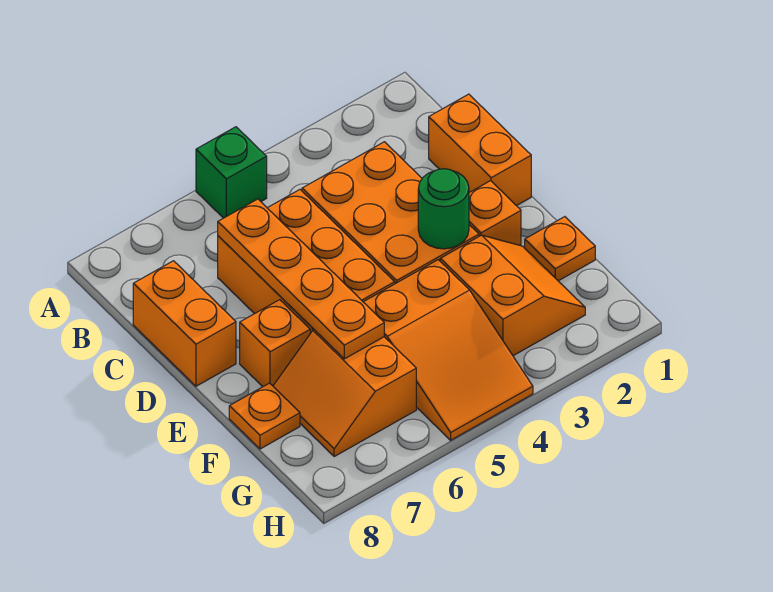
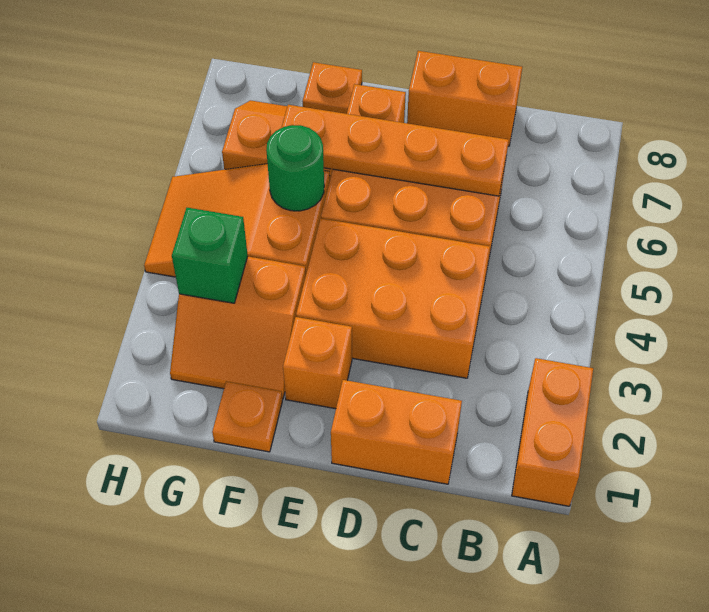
none -> orange brick A1:A2 level 1
green brick A5 level 1 -> green brick G3 level 2
green round brick E3 level 2 -> green round brick F5 level 2

